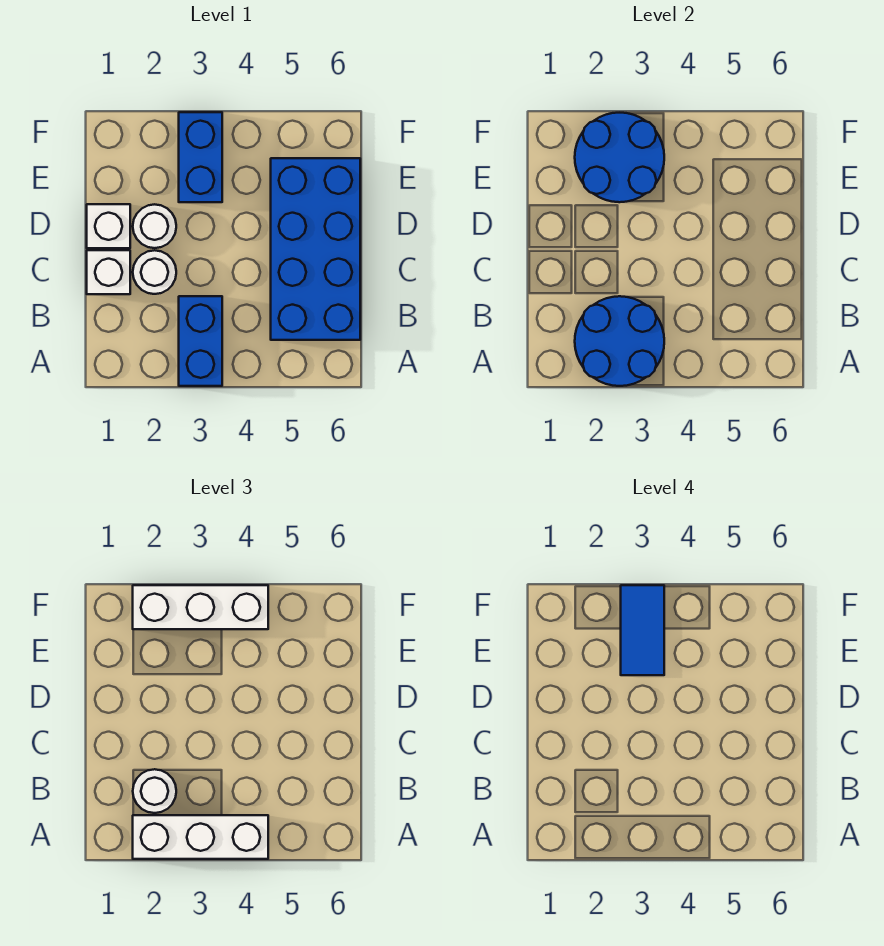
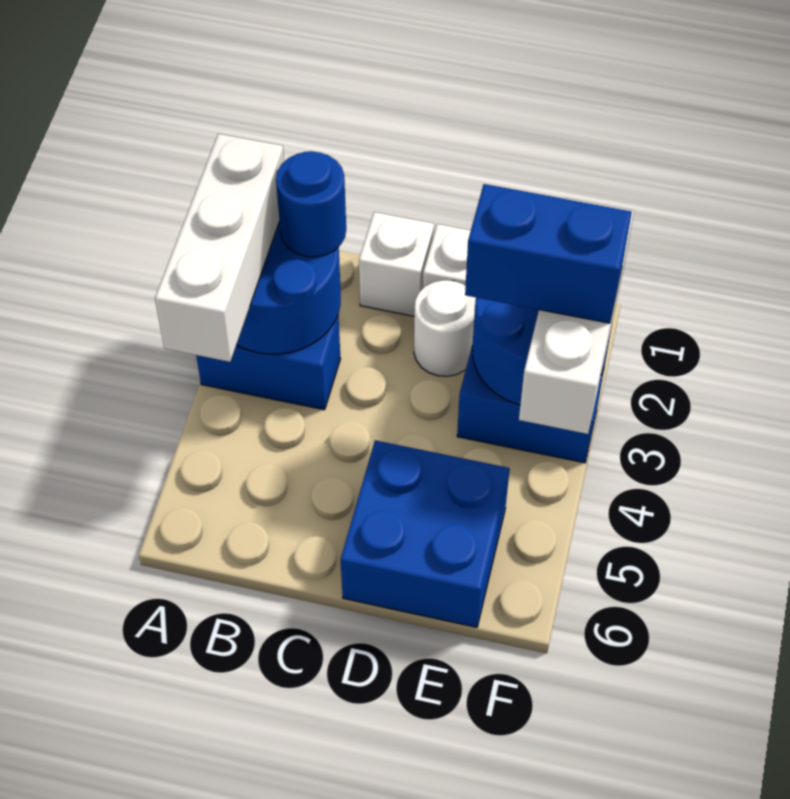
white round brick B2 level 3 -> blue round brick B2 level 3
blue brick B5:E6 level 1 -> blue brick D5:E6 level 1
white round brick C2 level 1 -> none
blue tile E3:F3 level 4 -> blue brick E3:F3 level 4

